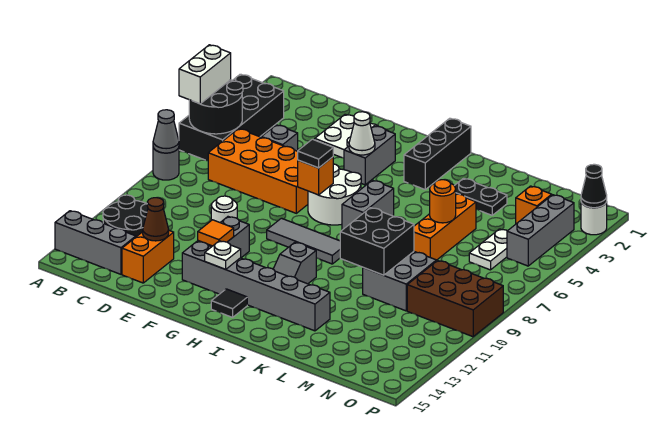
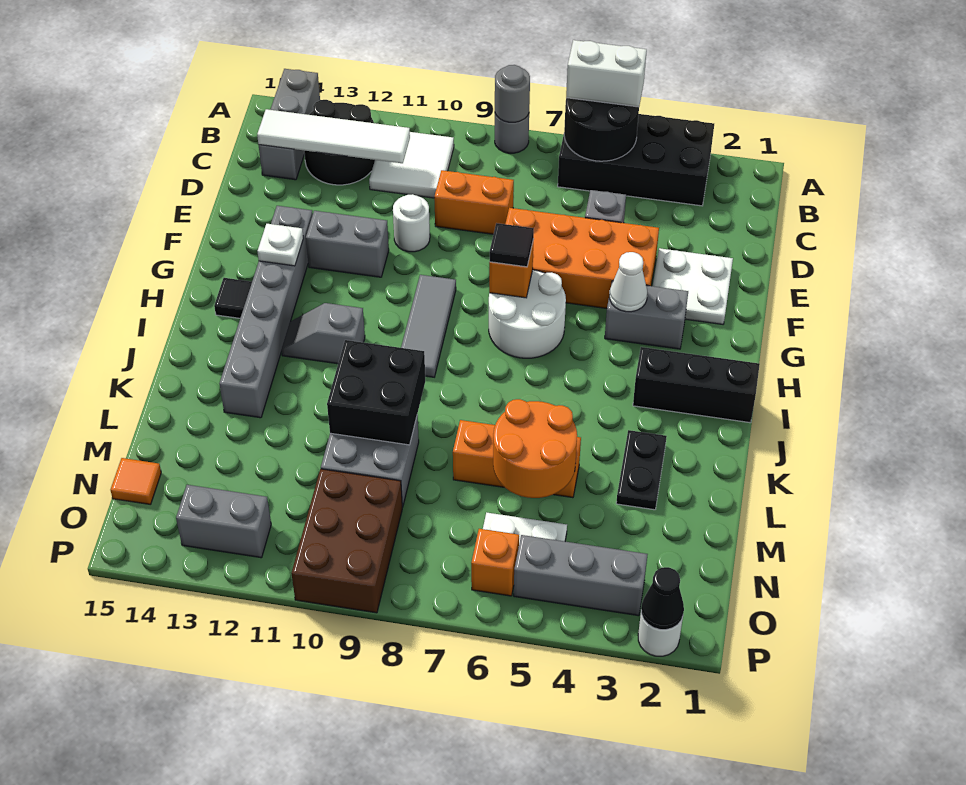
grey cone A8 level 2 -> grey round brick A8 level 2
none -> white tile B10:C11 level 1
orange brick C6:F7 level 1 -> orange brick E4:F7 level 1
none -> white tile C11:C14 level 2
orange brick D13:D14 level 1 -> orange brick D8:D9 level 1
brown cone D13 level 2 -> none
orange tile F12 level 2 -> orange tile N15 level 1
grey brick I6:I7 level 1 -> grey brick O12:O13 level 1
orange round brick L6 level 2 -> orange round brick L5:M6 level 2
orange brick N3 level 1 -> orange brick O6 level 1

